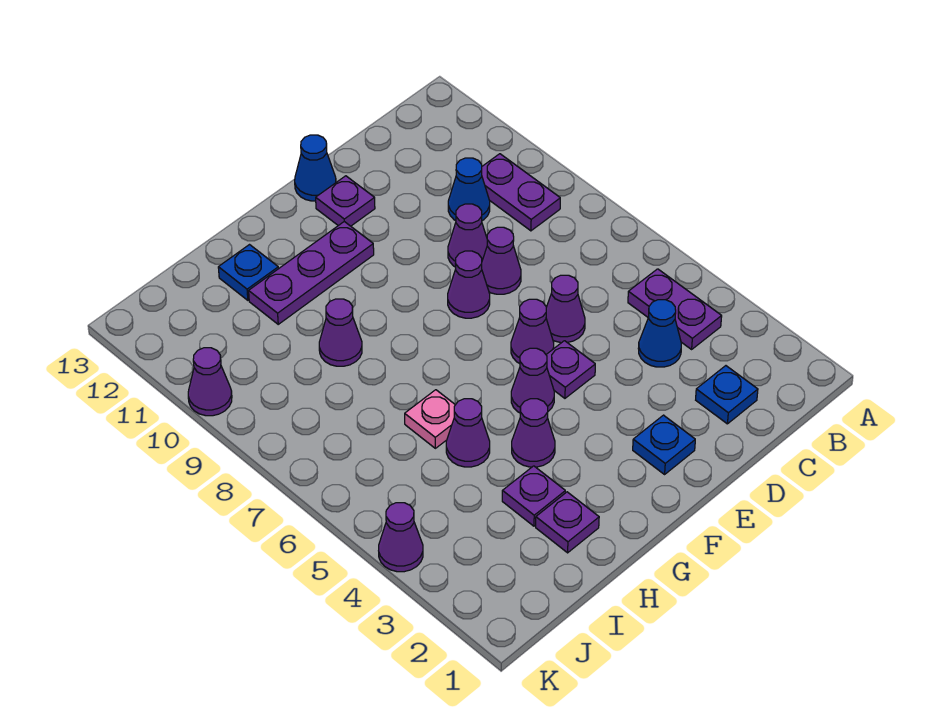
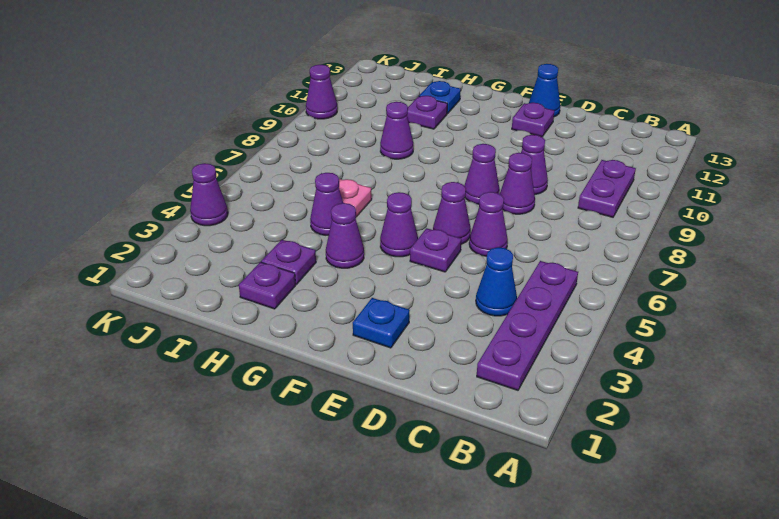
purple plate B4:B5 level 1 -> purple plate B2:B5 level 1
blue plate C2 level 1 -> none
blue cone C10 level 1 -> none
purple plate F11:H11 level 1 -> purple plate H11 level 1

